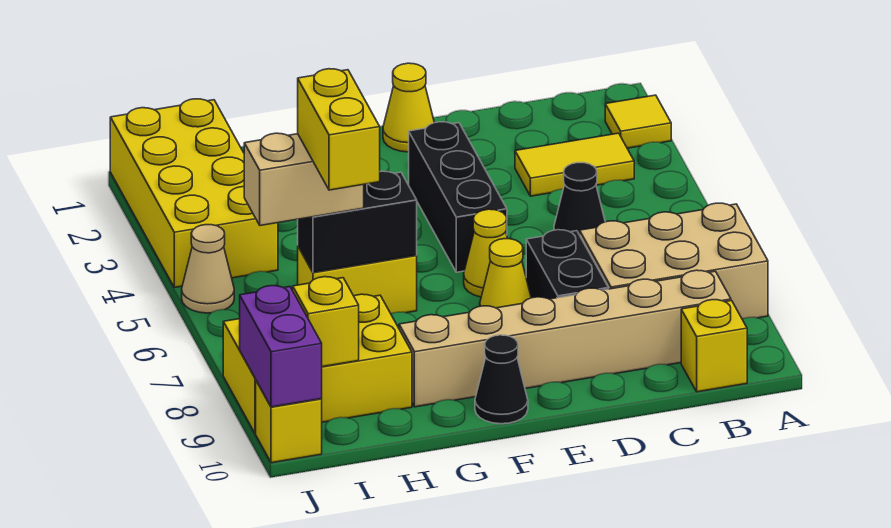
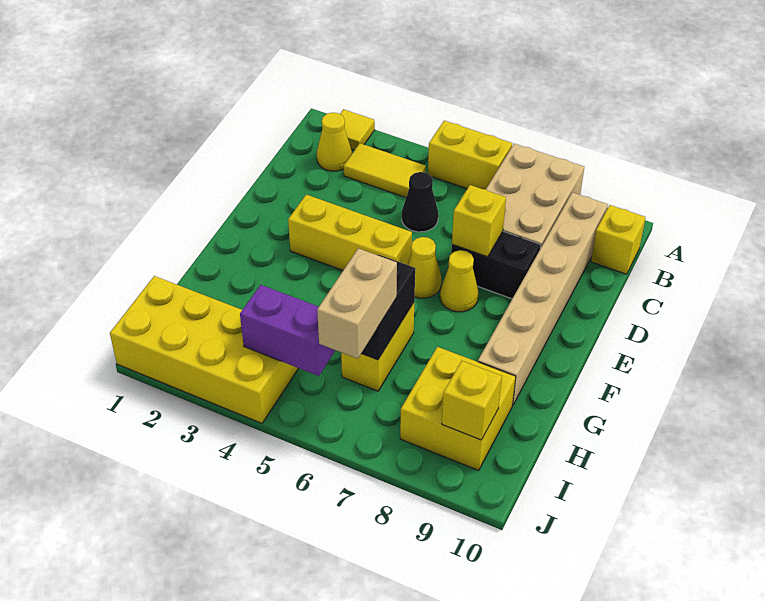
yellow tile B3:C3 level 1 -> yellow tile B3:B4 level 1
yellow cone E1 level 1 -> yellow cone B2 level 1
black brick E3:E5 level 1 -> yellow brick E3:E5 level 1
black cone F10 level 1 -> none
yellow brick H6:H7 level 4 -> yellow brick A5:A6 level 1
yellow brick H8:J9 level 1 -> yellow brick H8:I9 level 1
tan cone J5 level 1 -> none
purple brick J9:J10 level 2 -> purple brick I4:I5 level 2
yellow brick J10 level 1 -> yellow brick D7 level 2

